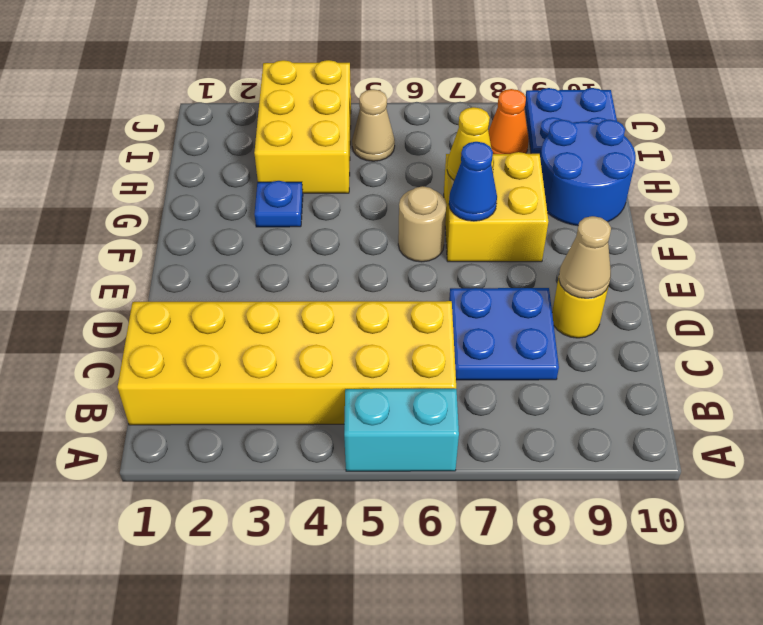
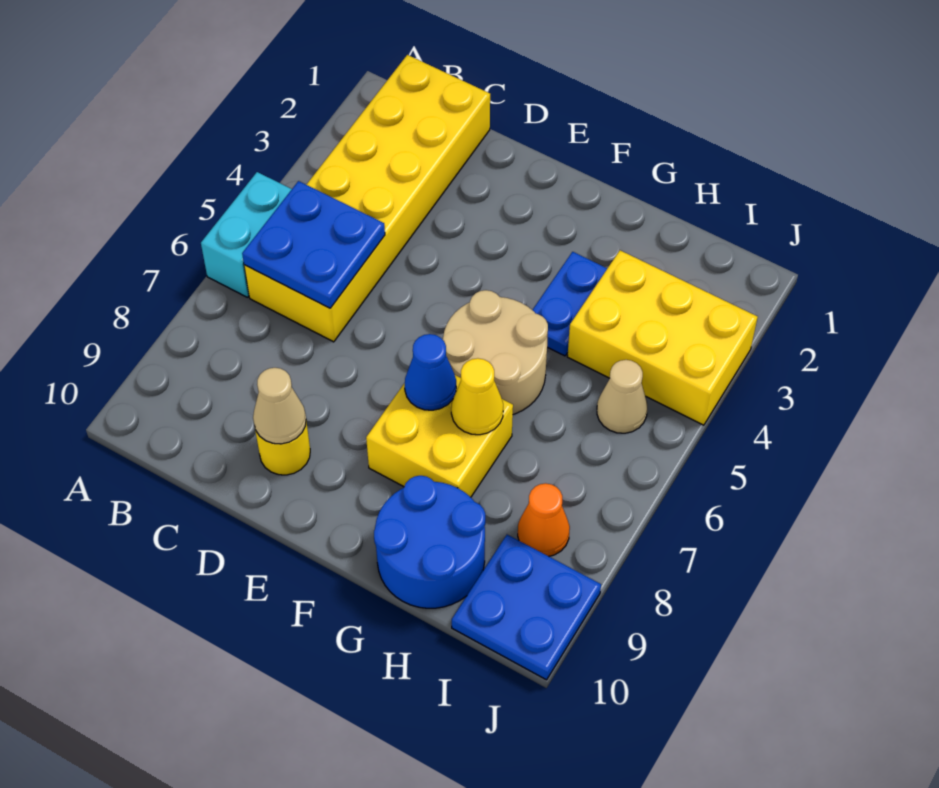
blue plate C7:D8 level 1 -> blue plate B5:C6 level 2
tan round brick F6 level 1 -> tan round brick F5:G6 level 1
blue plate G3 level 1 -> blue plate G3:G4 level 1

